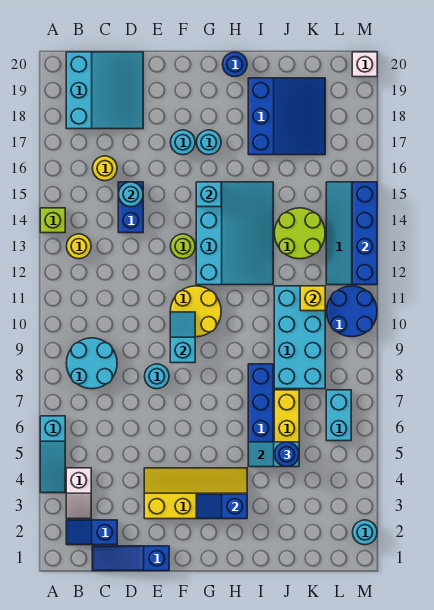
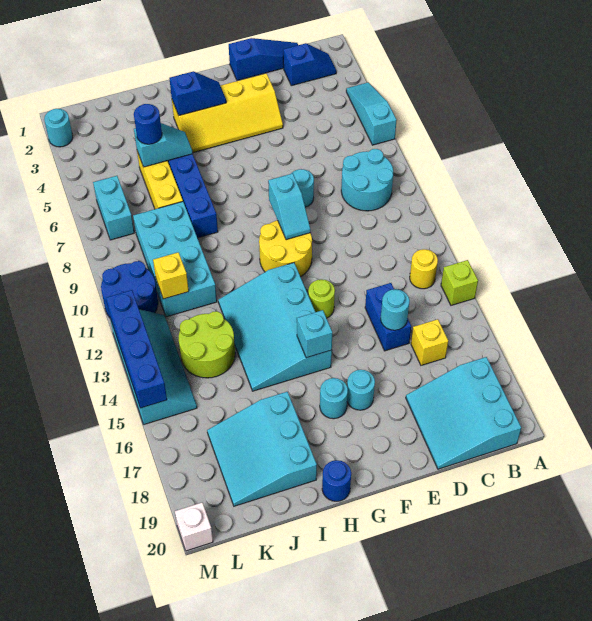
white slope B3:B4 level 1 top 4 -> none
yellow round brick C16 level 1 -> yellow brick C16 level 1
blue slope I17:K19 level 1 top I -> cyan slope I17:K19 level 1 top I

